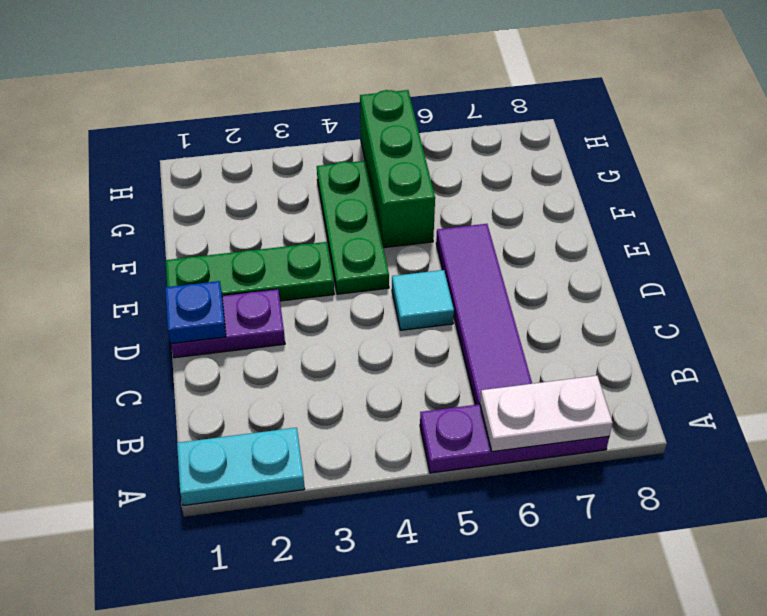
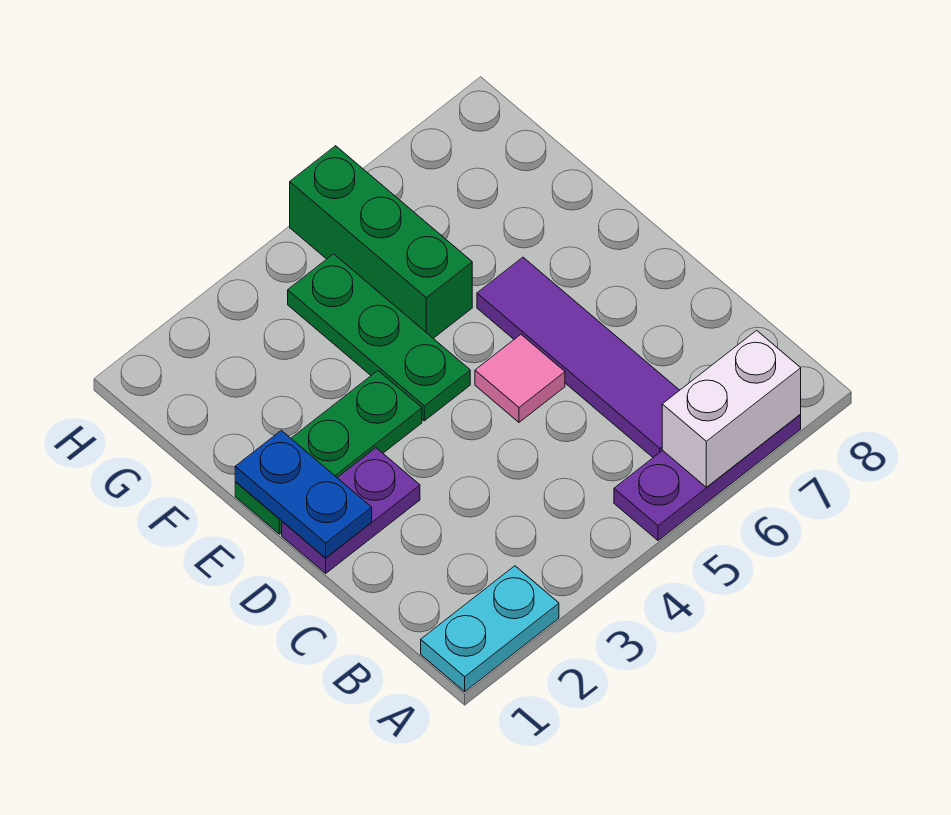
white plate A6:A7 level 2 -> white brick A6:A7 level 2
blue plate D1 level 2 -> blue plate D1:E1 level 2
cyan tile D5 level 1 -> pink tile D5 level 1

